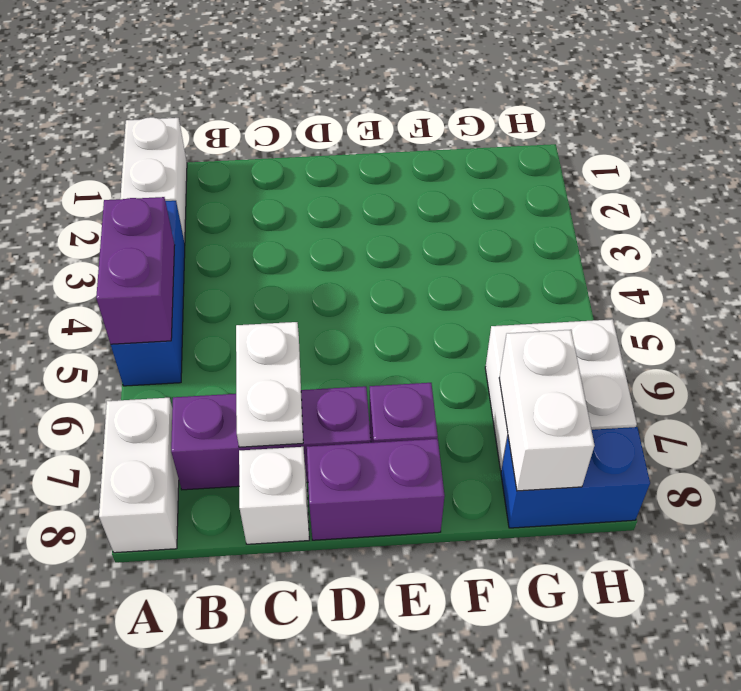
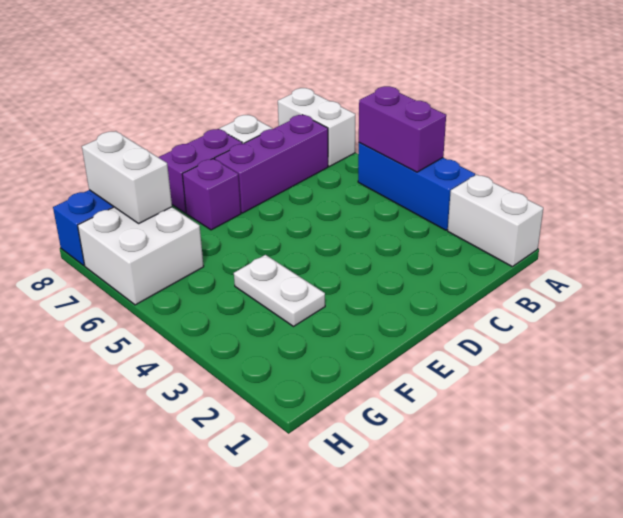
white plate C6:C7 level 2 -> white plate F3:F4 level 1

